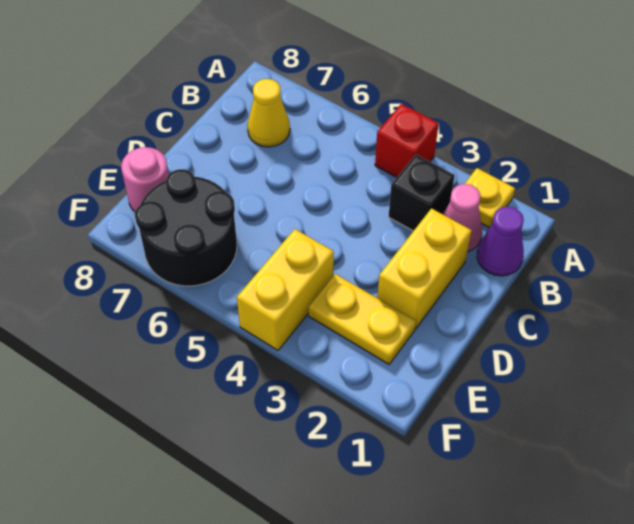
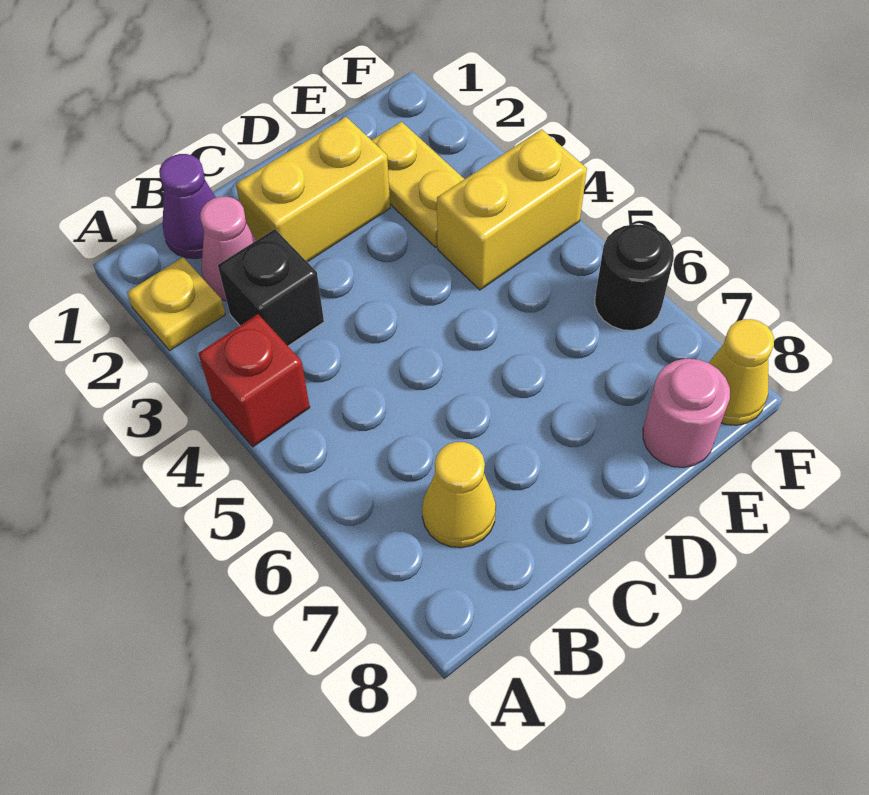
black round brick E6:F7 level 1 -> black round brick F6 level 1
none -> yellow cone F8 level 1

